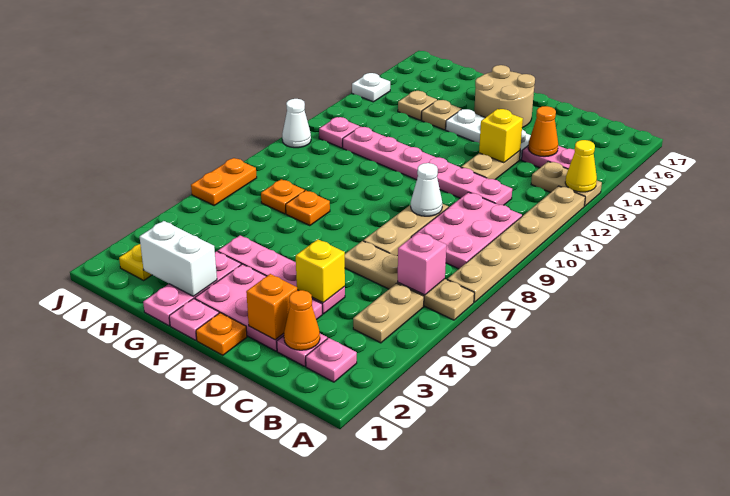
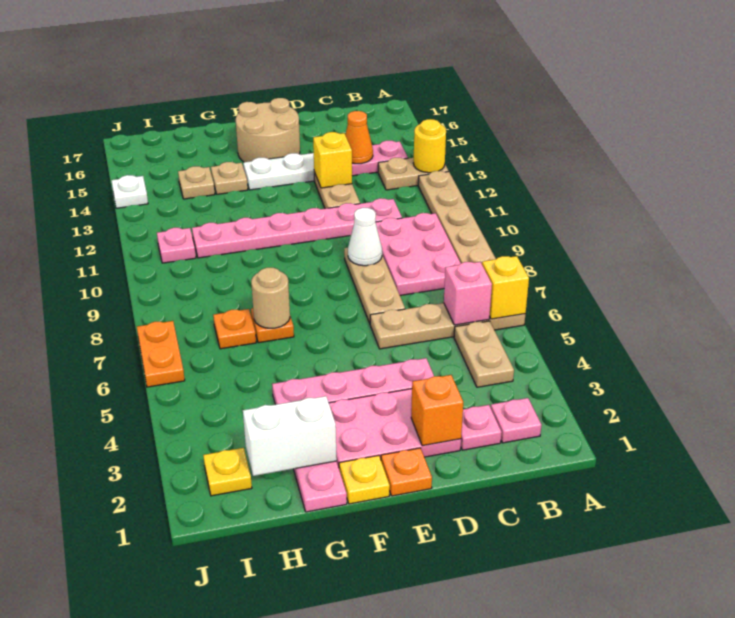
yellow cone A13 level 2 -> yellow round brick A13 level 2
orange cone C2 level 2 -> none
yellow brick D4 level 2 -> yellow brick A6 level 2
pink plate F1 level 1 -> yellow plate F1 level 1
none -> tan round brick G7 level 2
white cone J10 level 1 -> none

